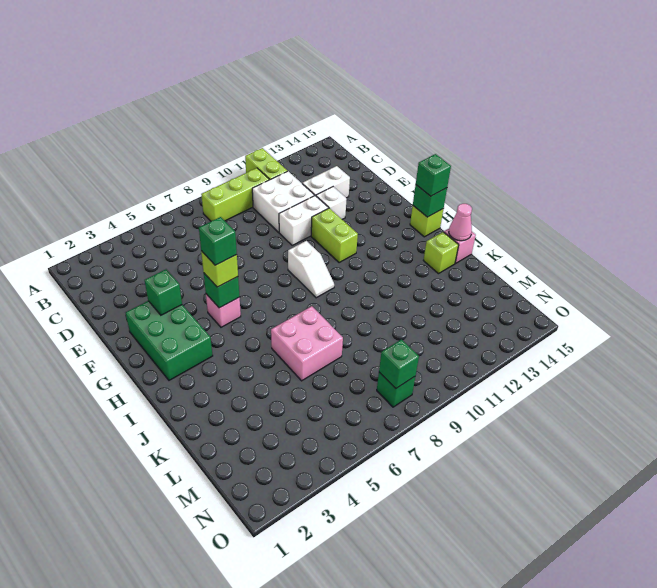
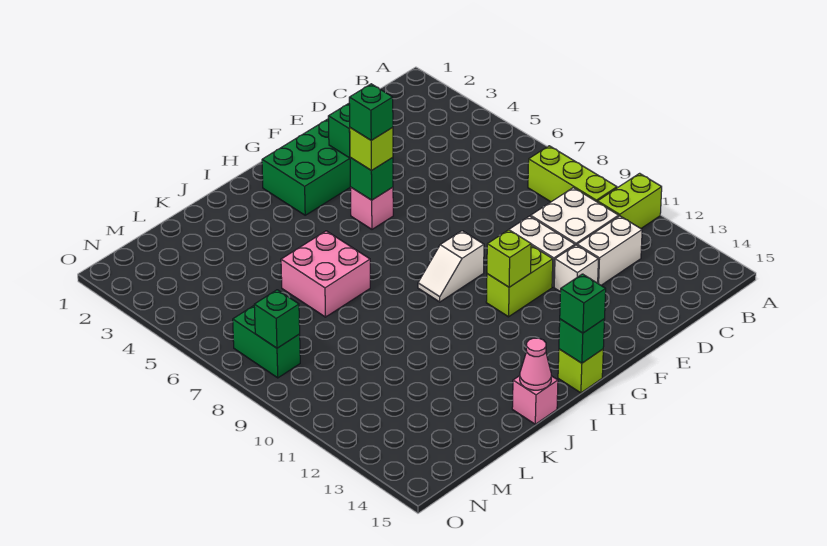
white brick D12:D13 level 1 -> white brick C12:D12 level 1
lime brick J14 level 1 -> lime brick G11 level 2
green brick N8 level 1 -> green brick N7:N8 level 1

